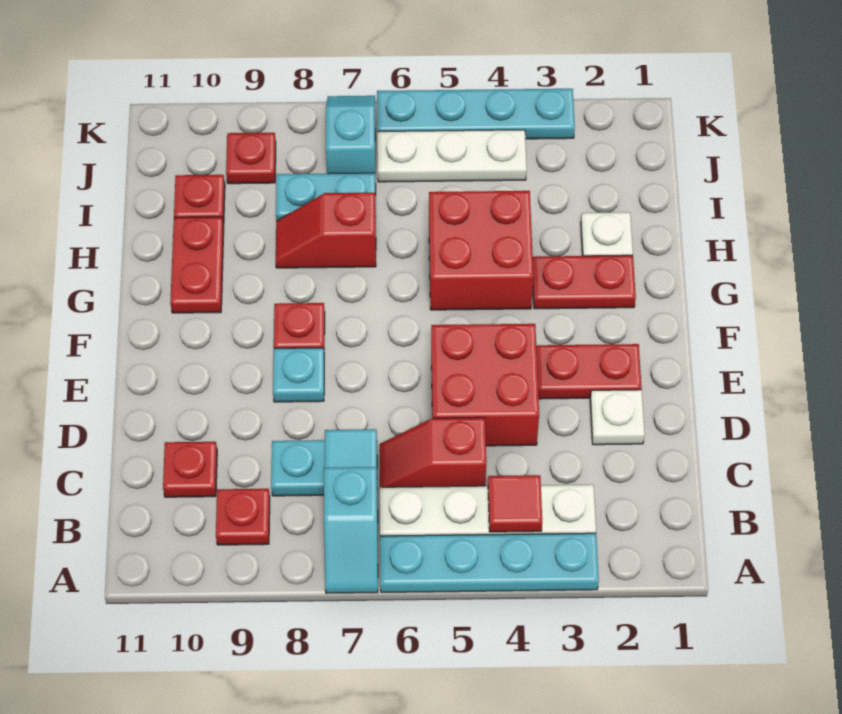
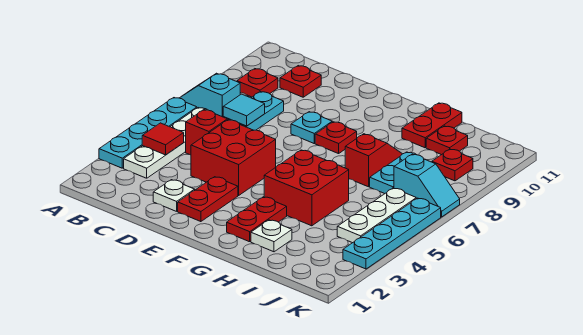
red plate G10:H10 level 1 -> red plate H10:H11 level 1

